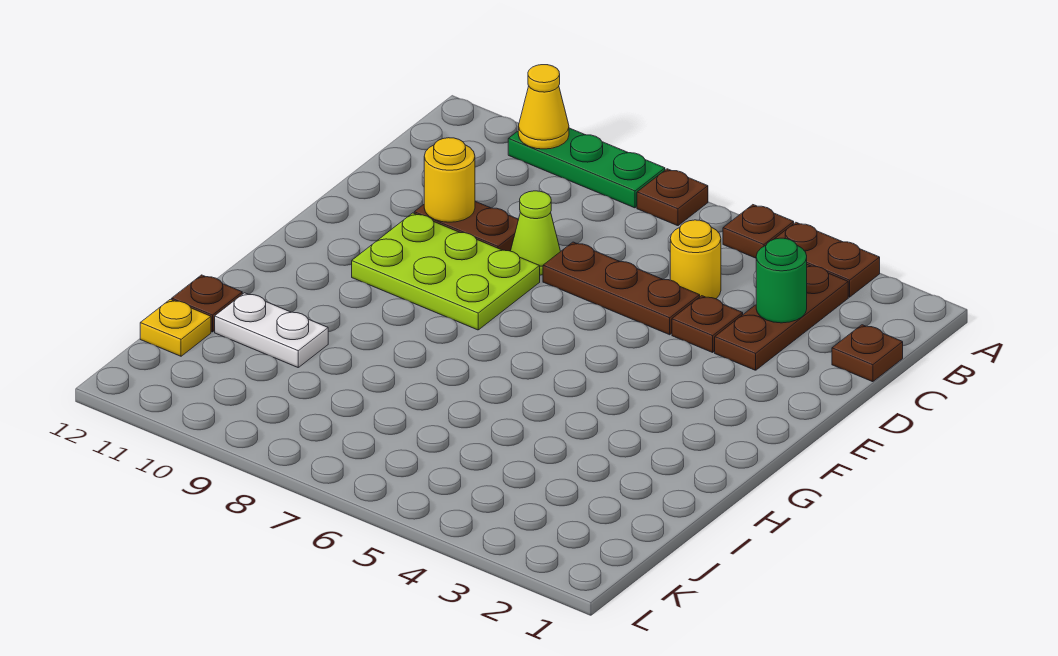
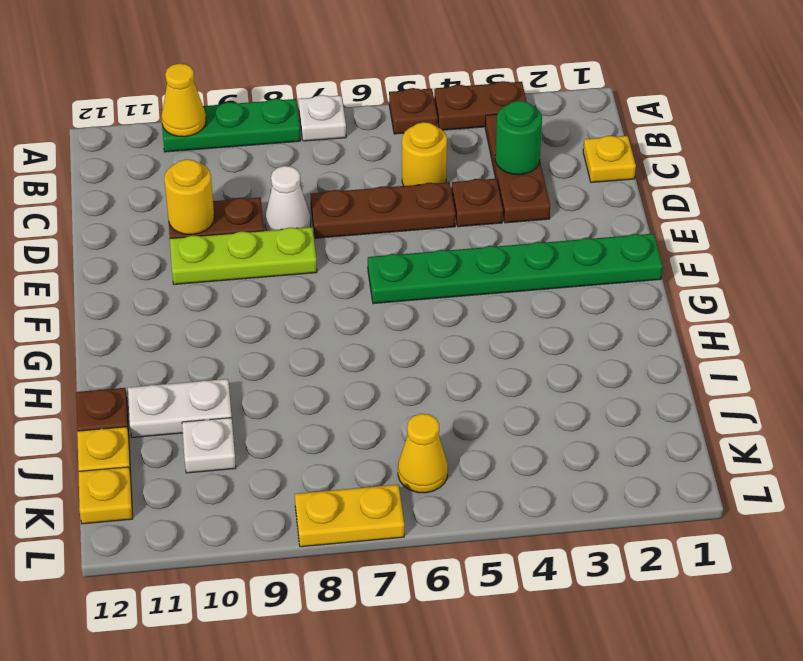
brown plate A7 level 1 -> white plate A7 level 1
brown plate C1 level 1 -> yellow plate C1 level 1
lime cone D8 level 1 -> white cone D8 level 1
lime plate E8:F10 level 1 -> lime plate E8:E10 level 1
none -> green plate F1:F6 level 1
none -> white plate J10 level 1
none -> yellow cone K6 level 1
none -> yellow plate K12 level 1
none -> yellow plate L7:L8 level 1

